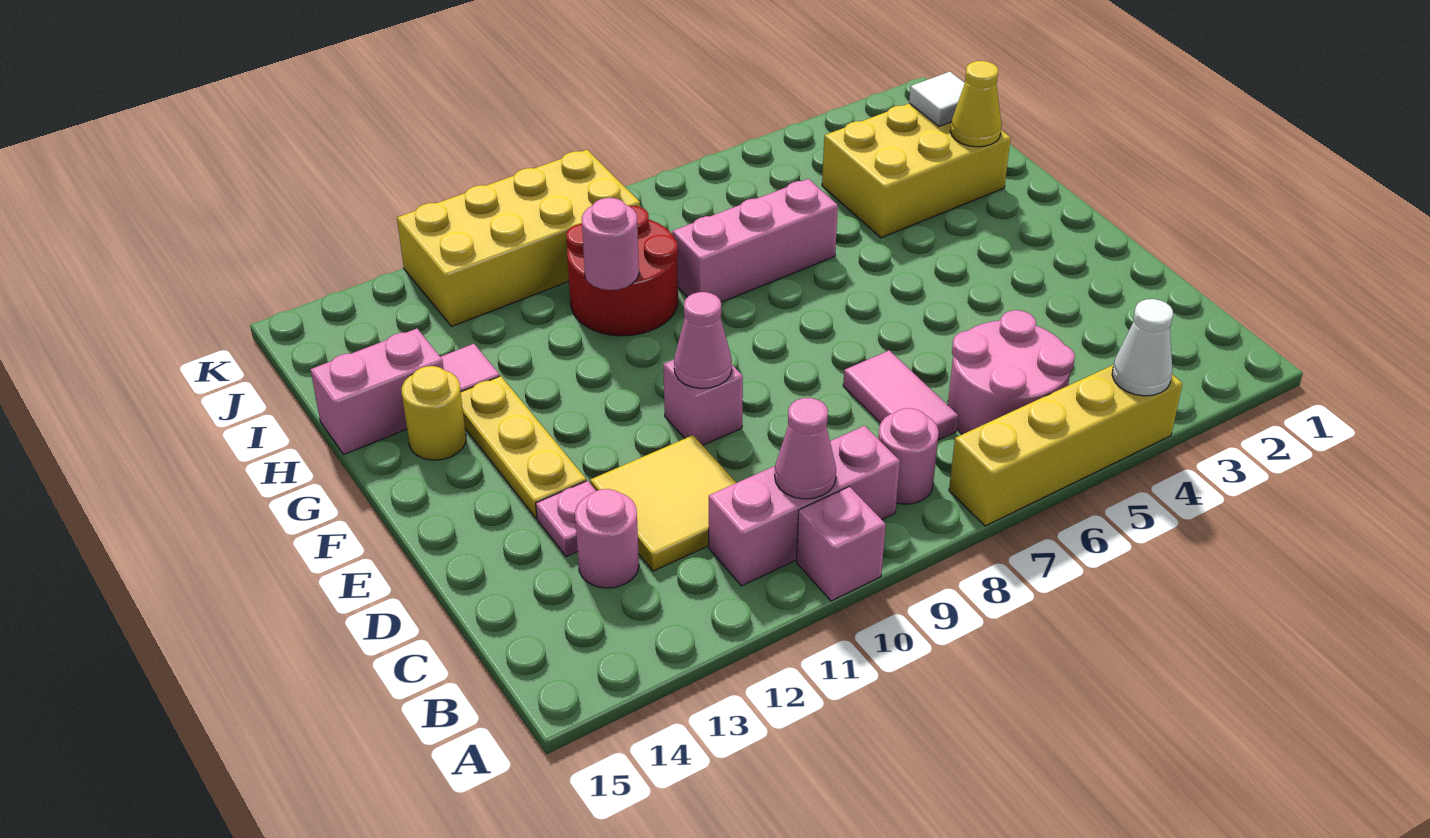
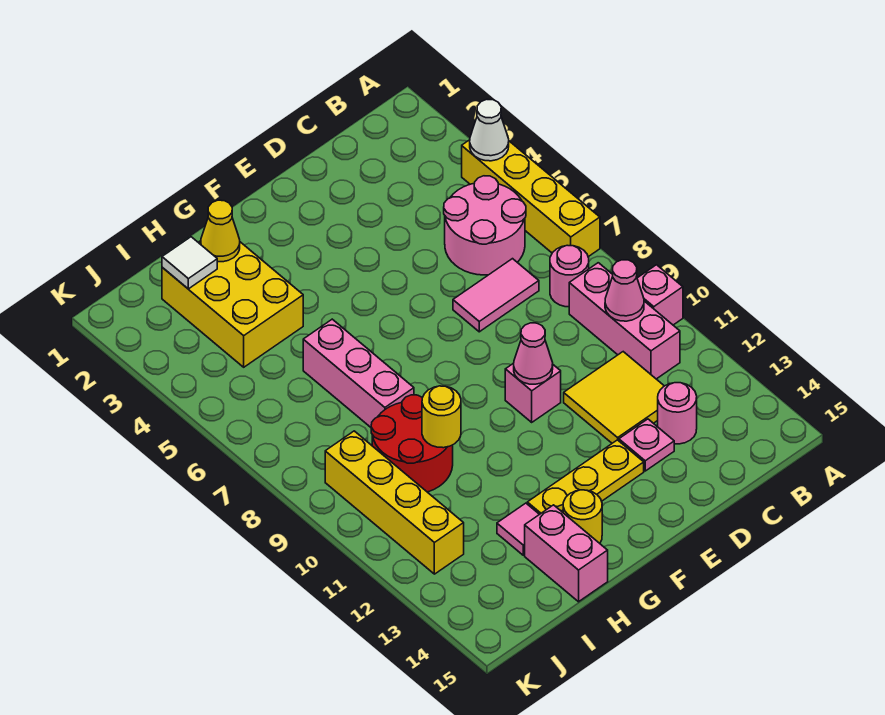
pink round brick H10 level 2 -> yellow round brick H10 level 2
yellow brick J9:K12 level 1 -> yellow brick J9:J12 level 1

